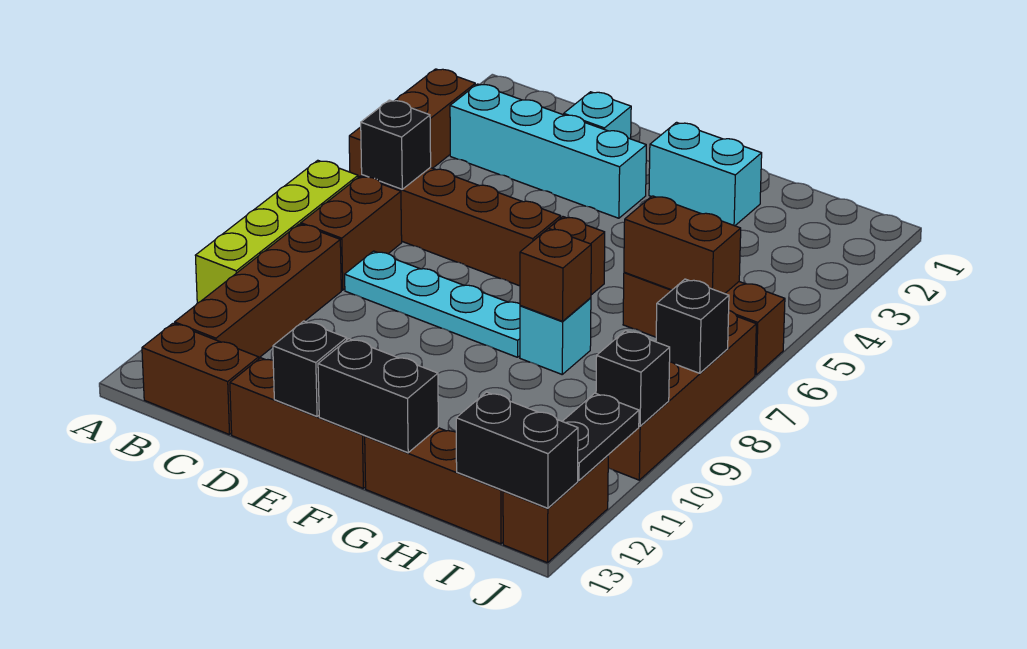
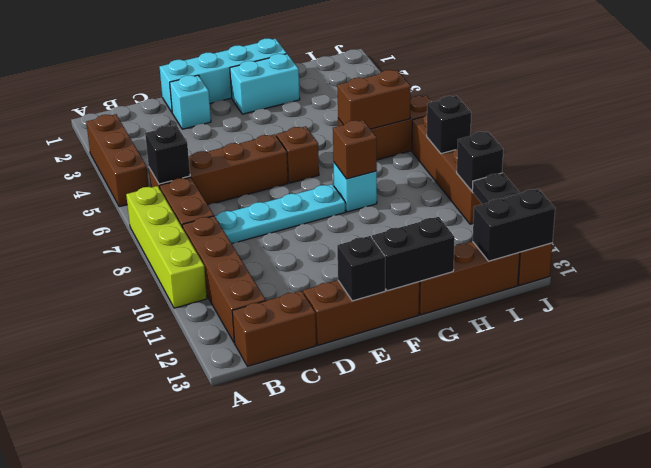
cyan brick B3:E3 level 1 -> cyan brick D1:G1 level 1

